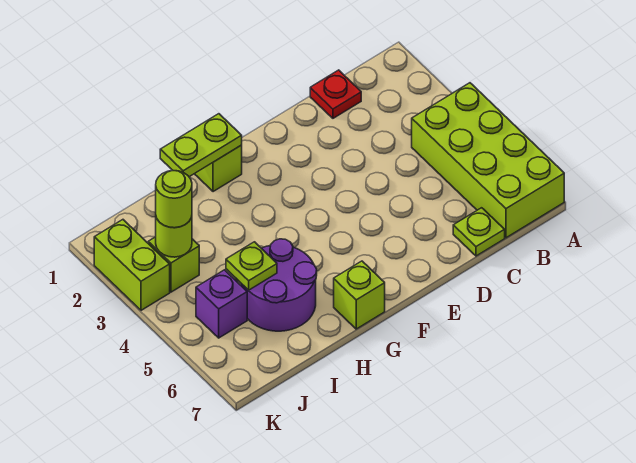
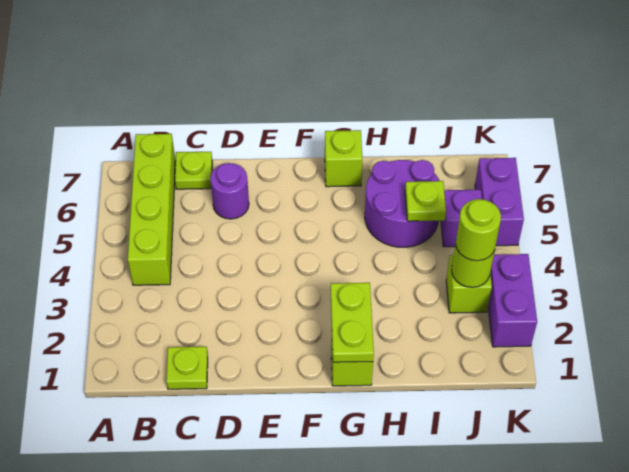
lime brick A4:B7 level 1 -> lime brick B4:B7 level 1
red plate C1 level 1 -> lime plate C1 level 1
none -> purple round brick D6 level 1
lime plate G1:H1 level 2 -> lime plate G1:G2 level 2
lime brick K2:K3 level 1 -> purple brick K2:K3 level 1
none -> purple brick K5:K6 level 1

